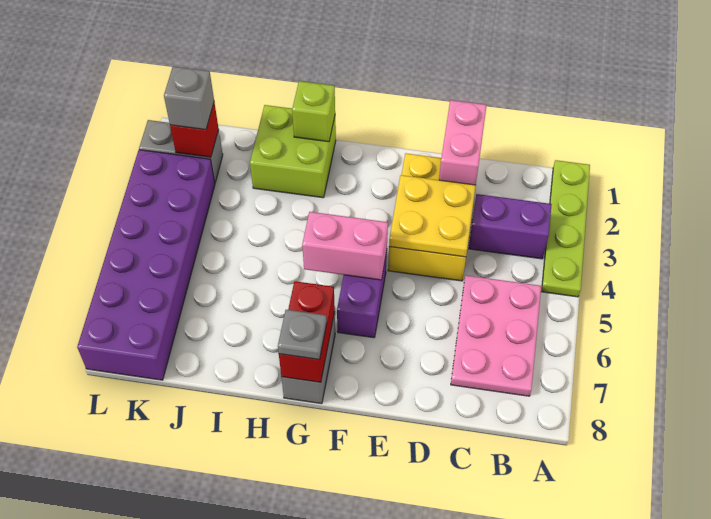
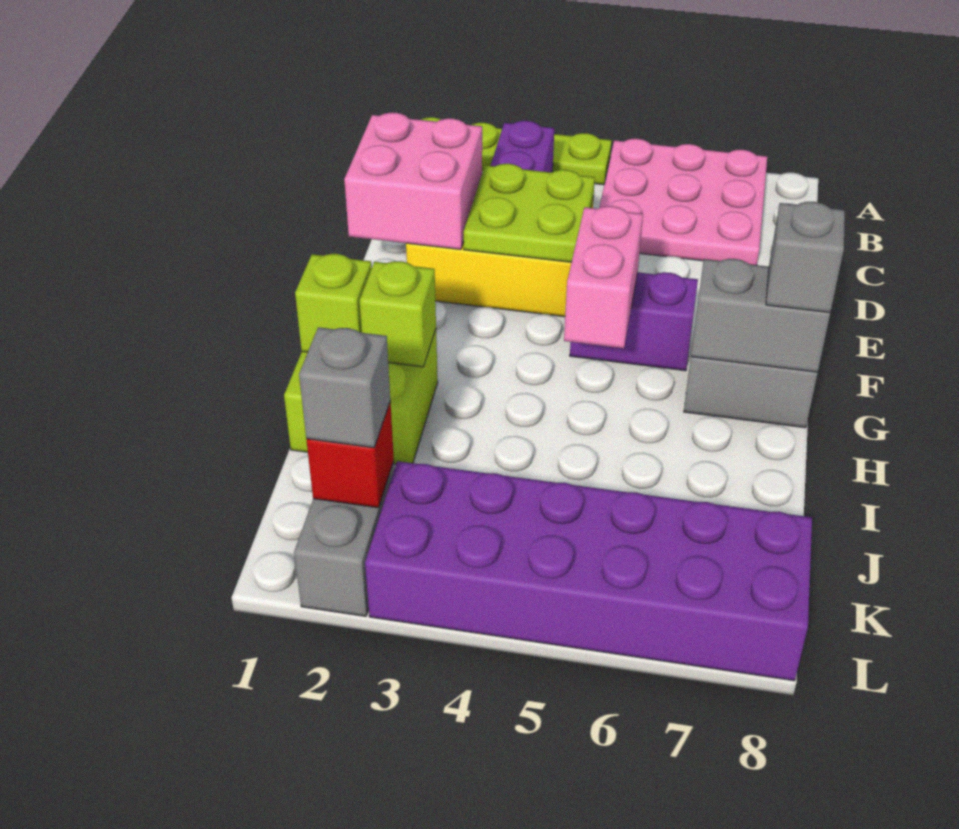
pink plate B5:C7 level 1 -> pink plate A5:C7 level 1
pink brick D1:D2 level 2 -> pink brick D1:E2 level 2
yellow plate D3:E4 level 2 -> lime plate D3:E4 level 2
red brick G7:G8 level 2 -> grey brick G7:G8 level 2
grey plate G8 level 3 -> grey brick G8 level 3
none -> lime brick H2 level 2

